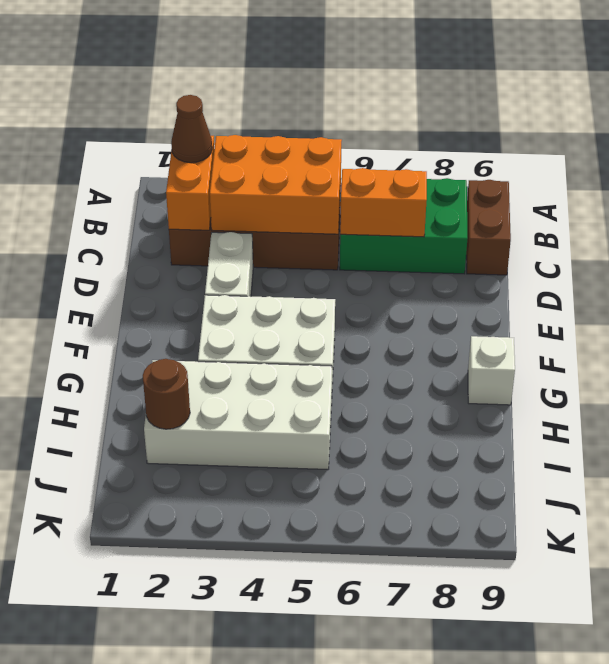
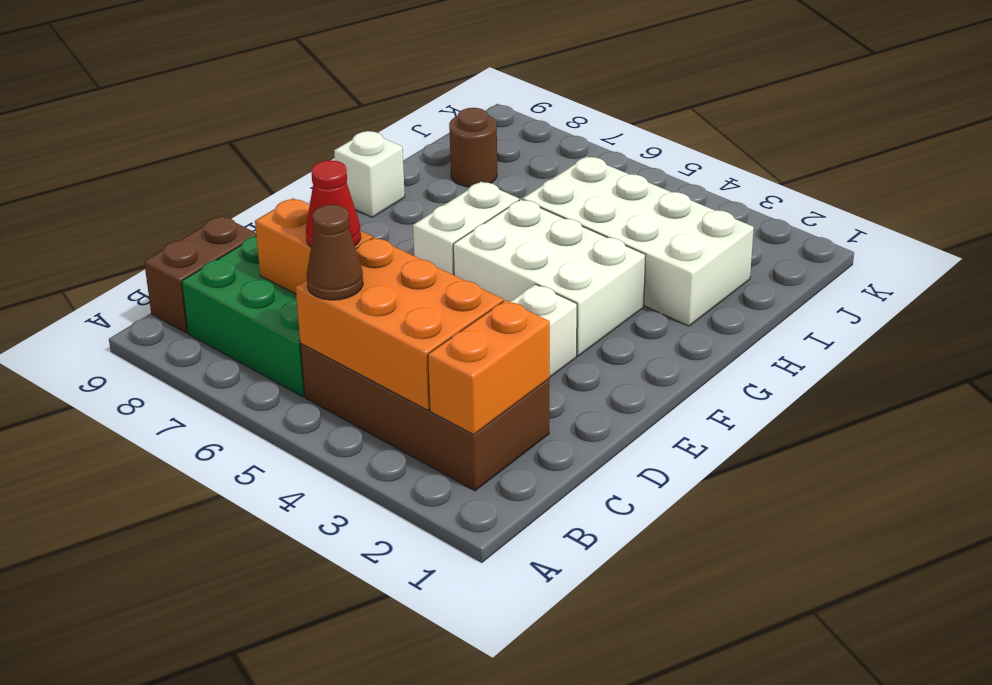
brown cone B2 level 3 -> brown cone B5 level 3
none -> red cone C6 level 3
none -> white brick F6:G6 level 1
brown round brick I2 level 2 -> brown round brick I8 level 1

